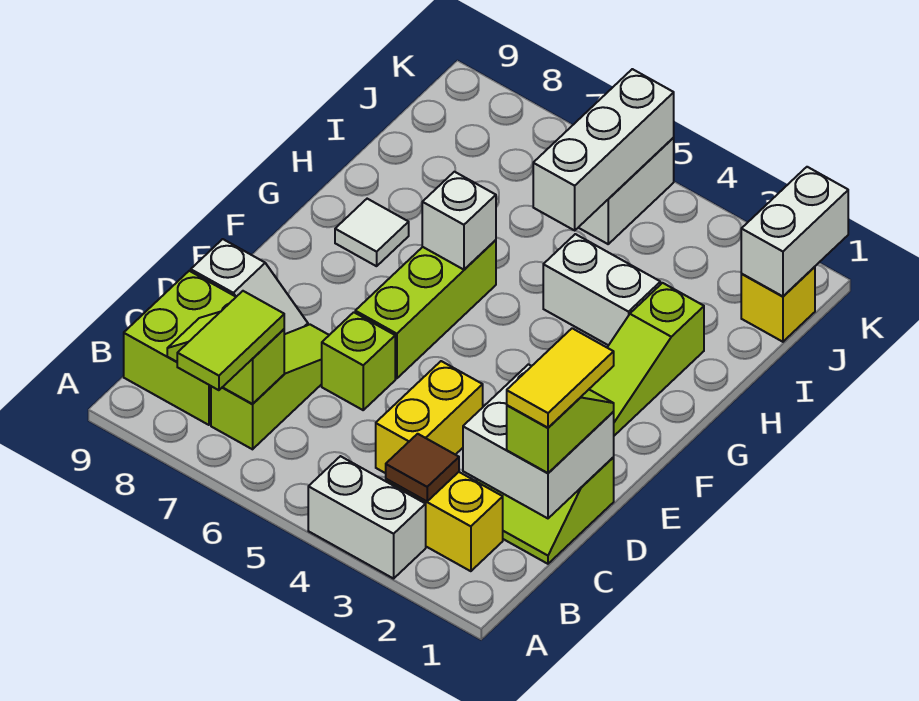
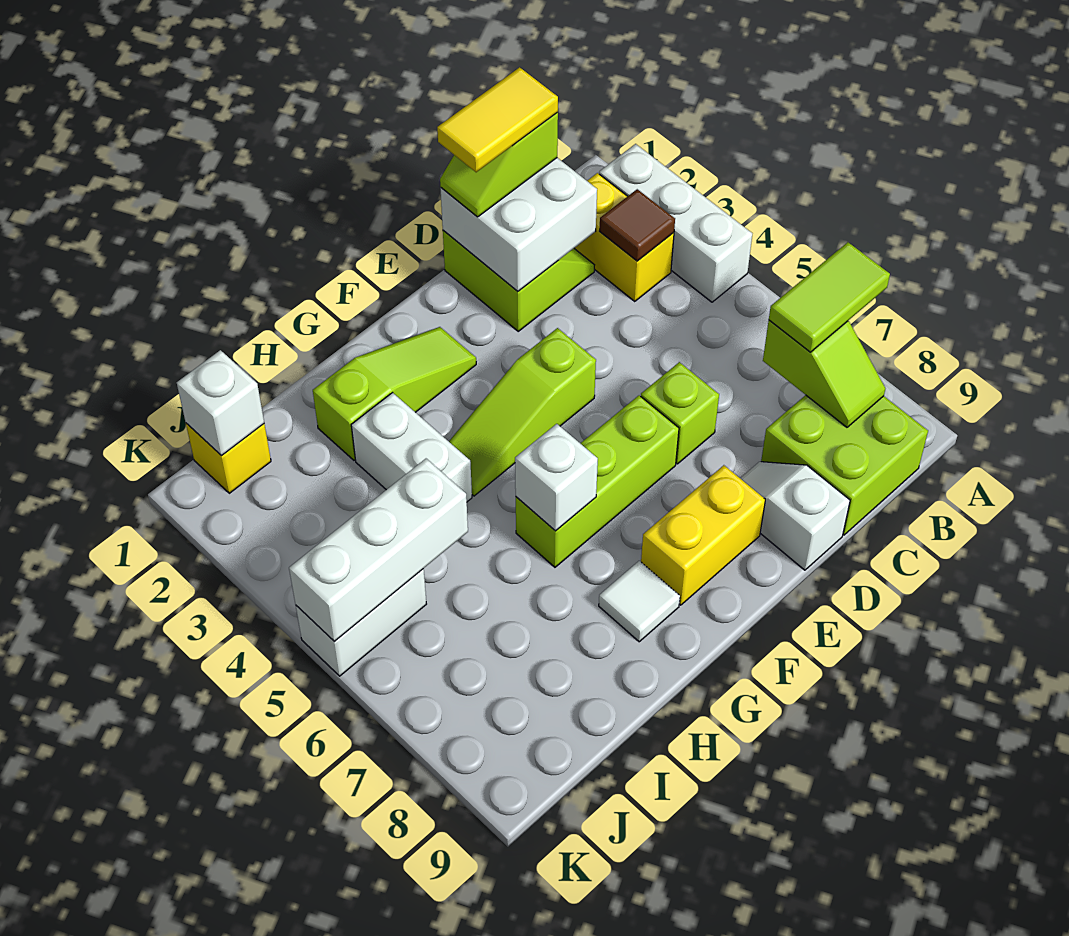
white brick A3:A4 level 1 -> white brick A2:A4 level 1
lime slope B7:D7 level 1 top B -> lime slope E4:G4 level 1 top E
yellow brick C4:D4 level 1 -> yellow brick E8:F8 level 1
white brick J1:K1 level 2 -> white brick J1 level 2

